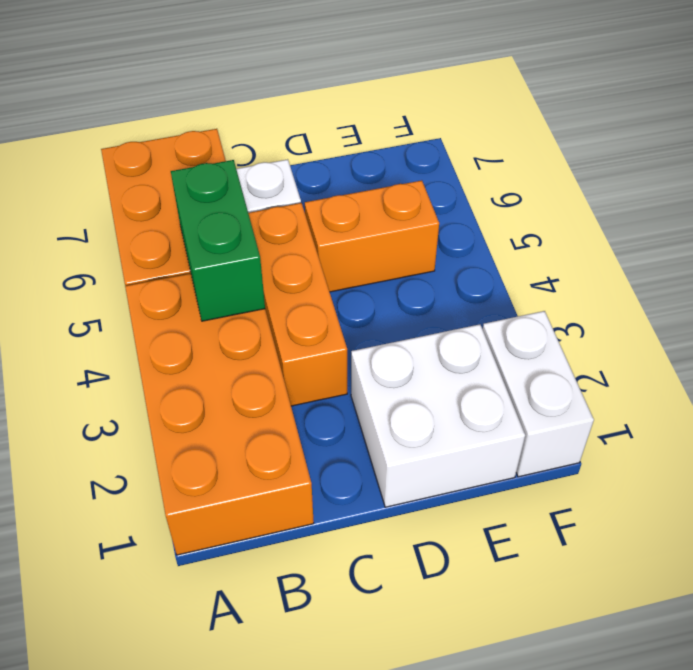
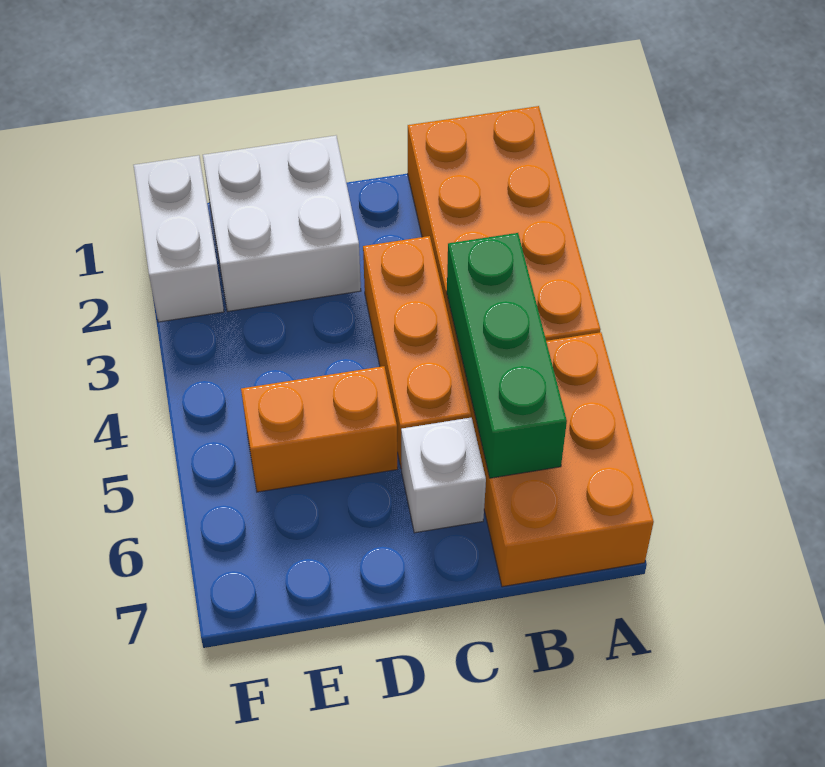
green brick B4:B5 level 2 -> green brick B4:B6 level 2

